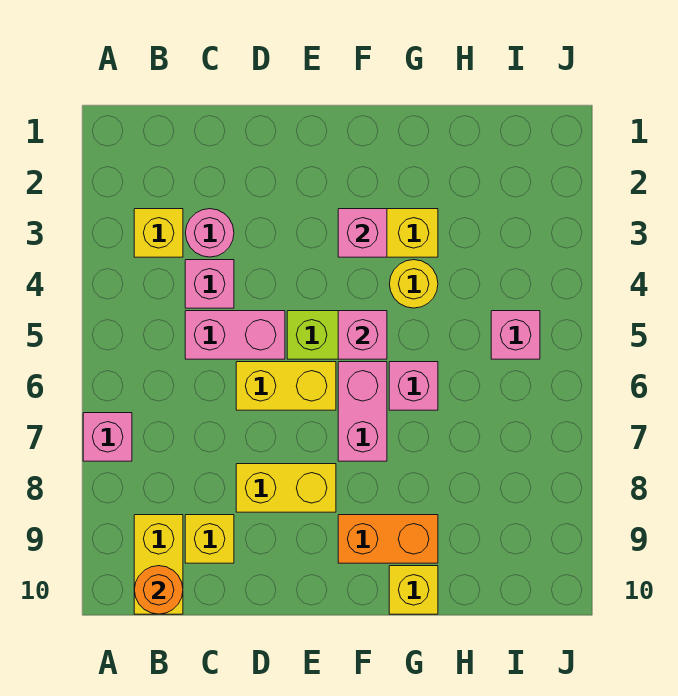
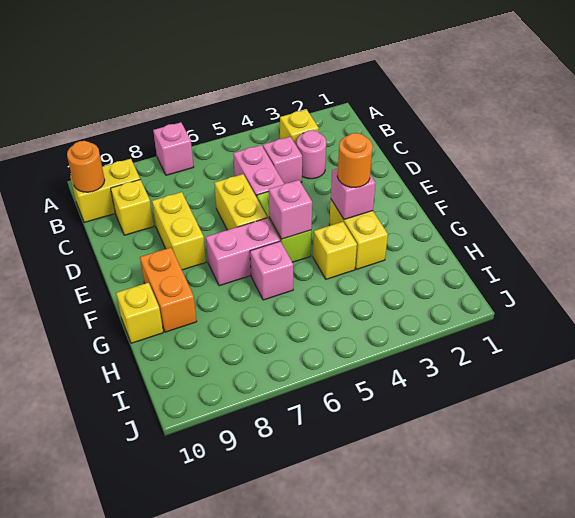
none -> orange round brick F3 level 3
yellow round brick G4 level 1 -> yellow brick G4 level 1
pink brick I5 level 1 -> none

